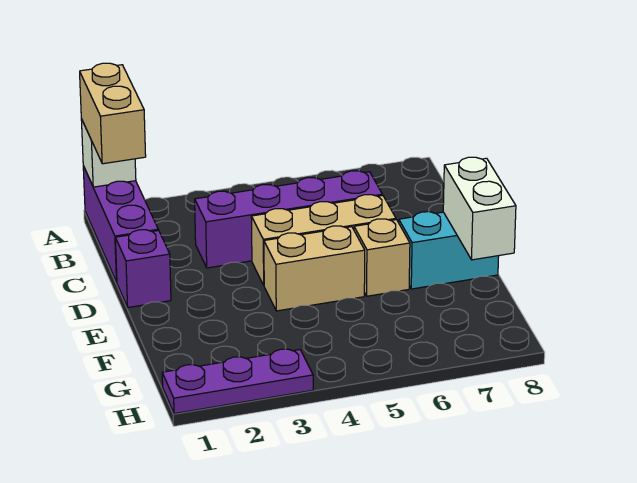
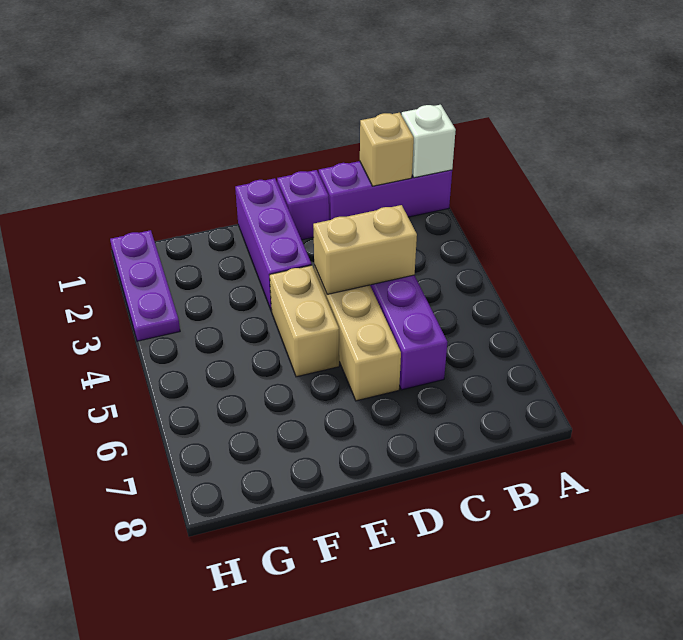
tan brick A1:B1 level 3 -> tan brick C4:D4 level 2
none -> purple brick E1:E3 level 1
tan brick E6 level 1 -> tan brick B1 level 2
cyan brick E7:E8 level 1 -> none
white brick E8:F8 level 2 -> none

